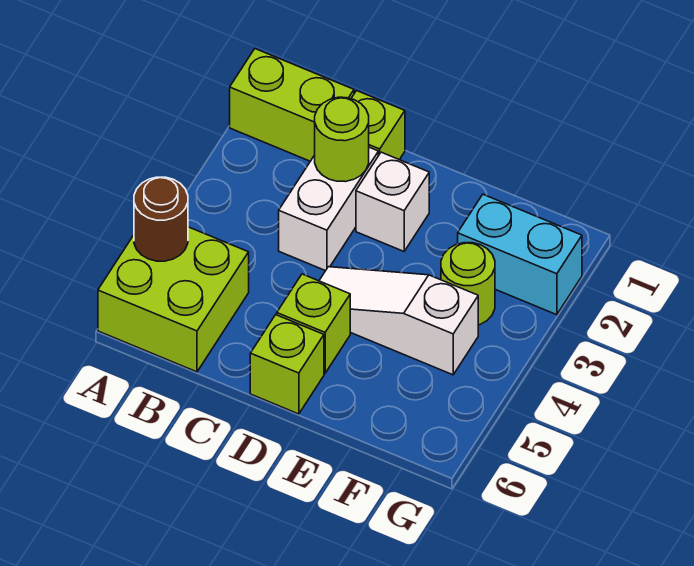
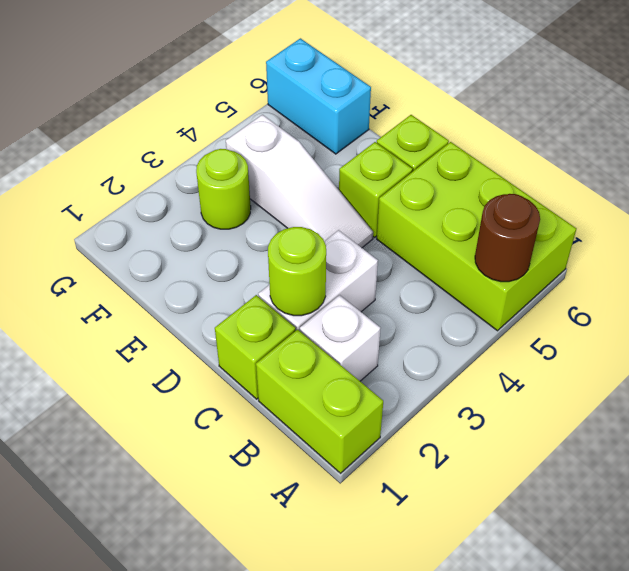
lime brick A5:B6 level 1 -> lime brick A5:C6 level 1
white brick D2 level 1 -> white brick B2 level 1
cyan brick F2:G2 level 1 -> cyan brick F6:G6 level 1

